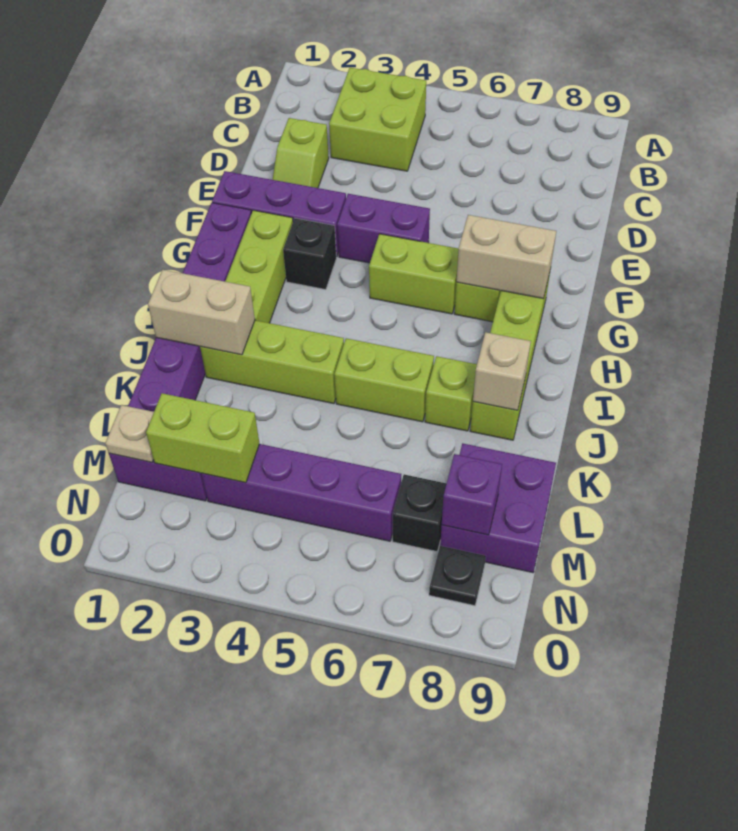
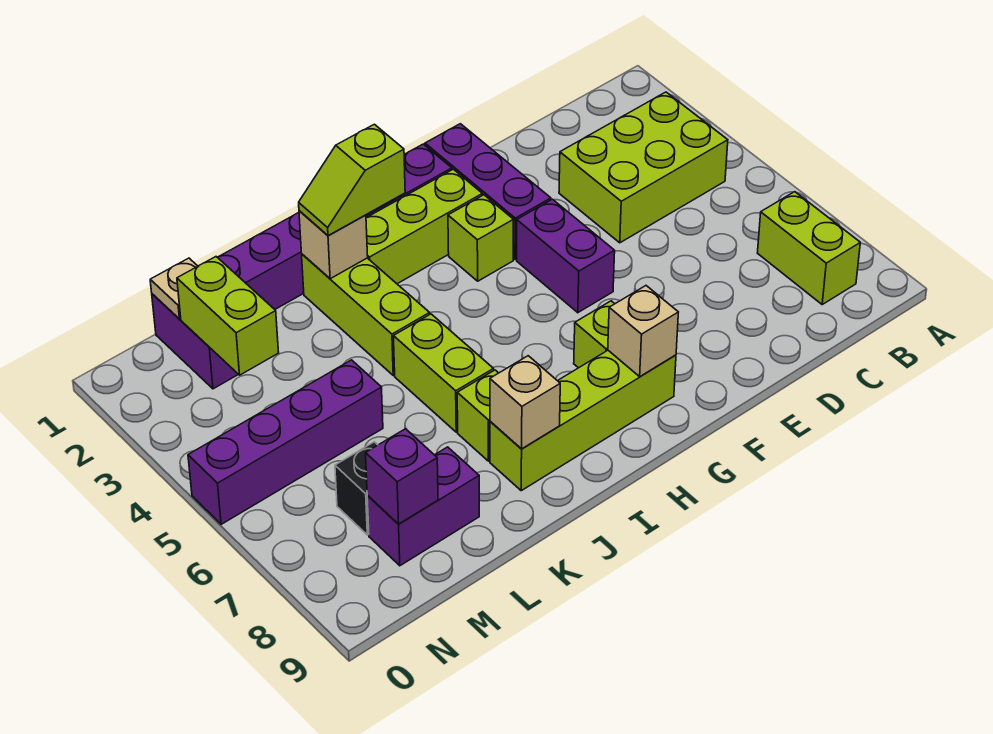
lime brick B3:C4 level 1 -> lime brick B3:D4 level 1
lime slope D2:E2 level 1 top D -> lime slope I2:J2 level 3 top I
black brick G3 level 1 -> lime brick G3 level 1
lime brick G5:G6 level 1 -> lime brick B7:B8 level 1
tan brick G7:G8 level 2 -> tan brick G8 level 2
tan brick J1:J2 level 2 -> tan brick J2 level 2
purple brick L8:M9 level 1 -> purple brick L8:M8 level 1
purple brick M3:M6 level 1 -> purple brick L5:O5 level 1
black plate N8 level 1 -> none

